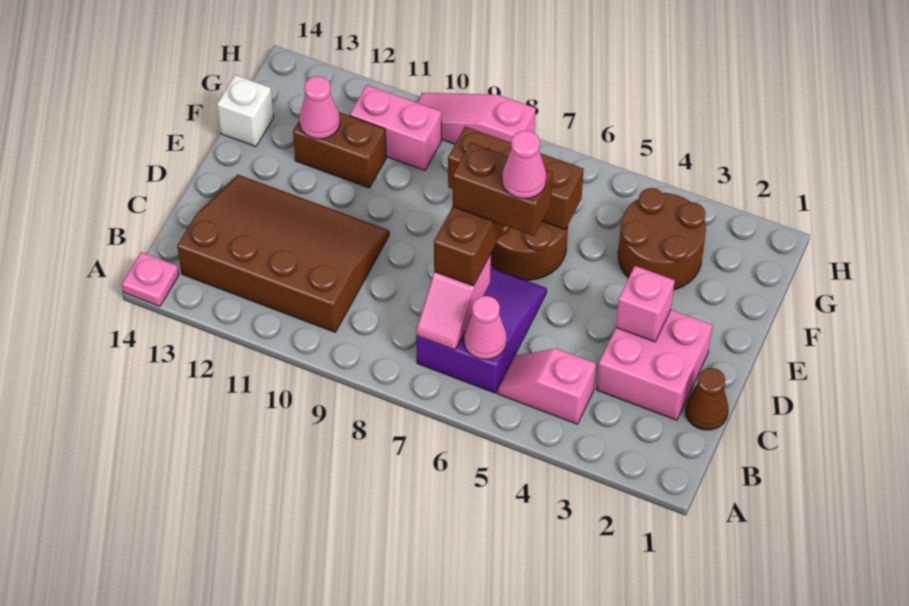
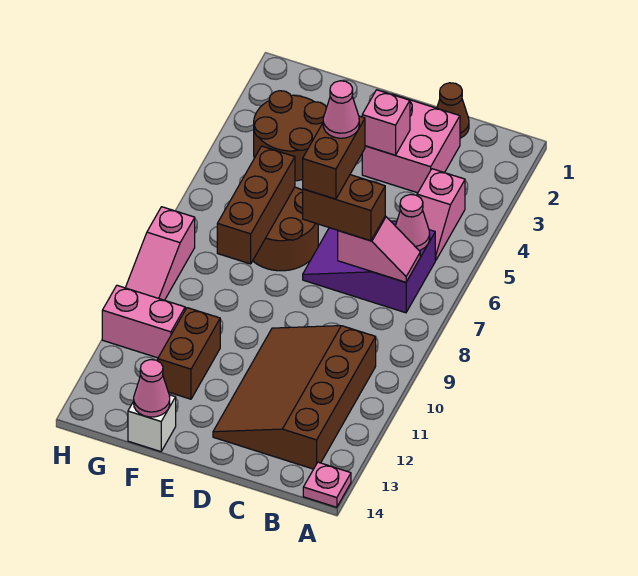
pink cone F12 level 2 -> pink cone F14 level 2
pink brick G10:G11 level 1 -> pink brick G11:H11 level 1

